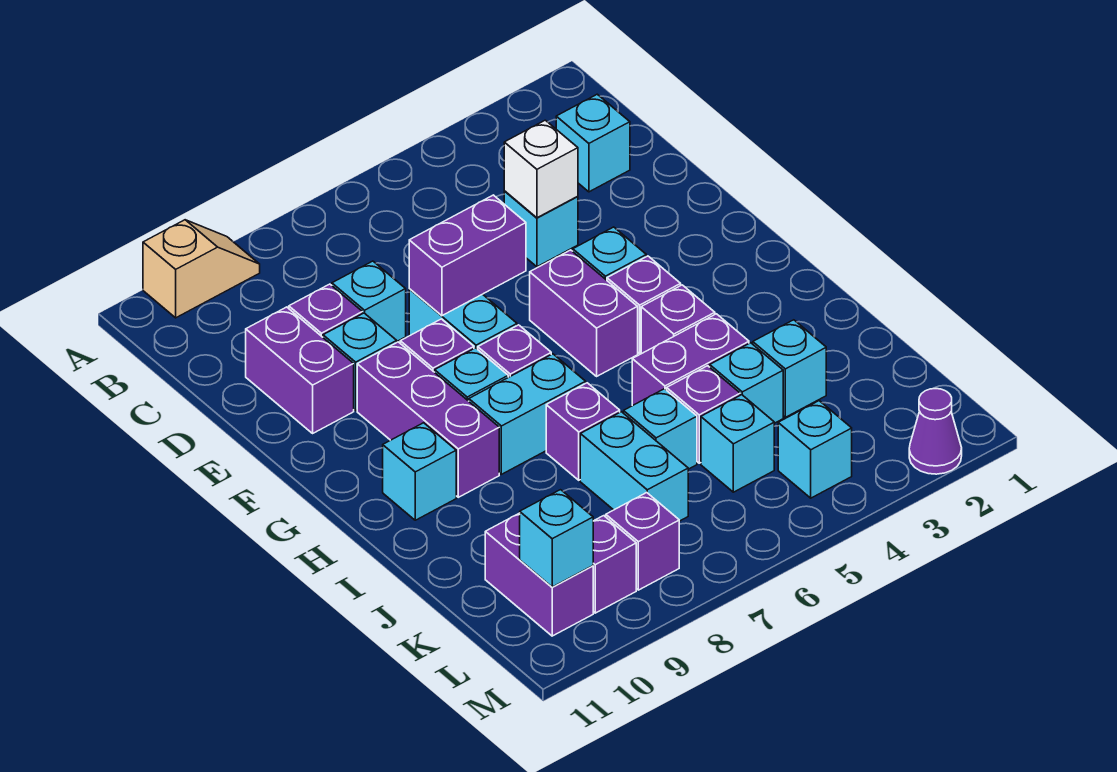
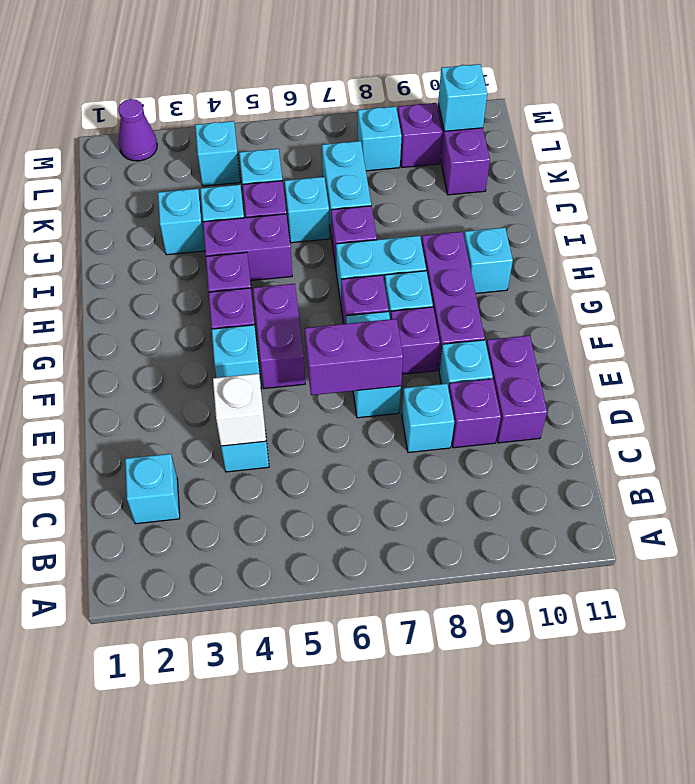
tan slope A9:A10 level 1 top 10 -> none
purple brick L8 level 1 -> cyan brick L8 level 1

